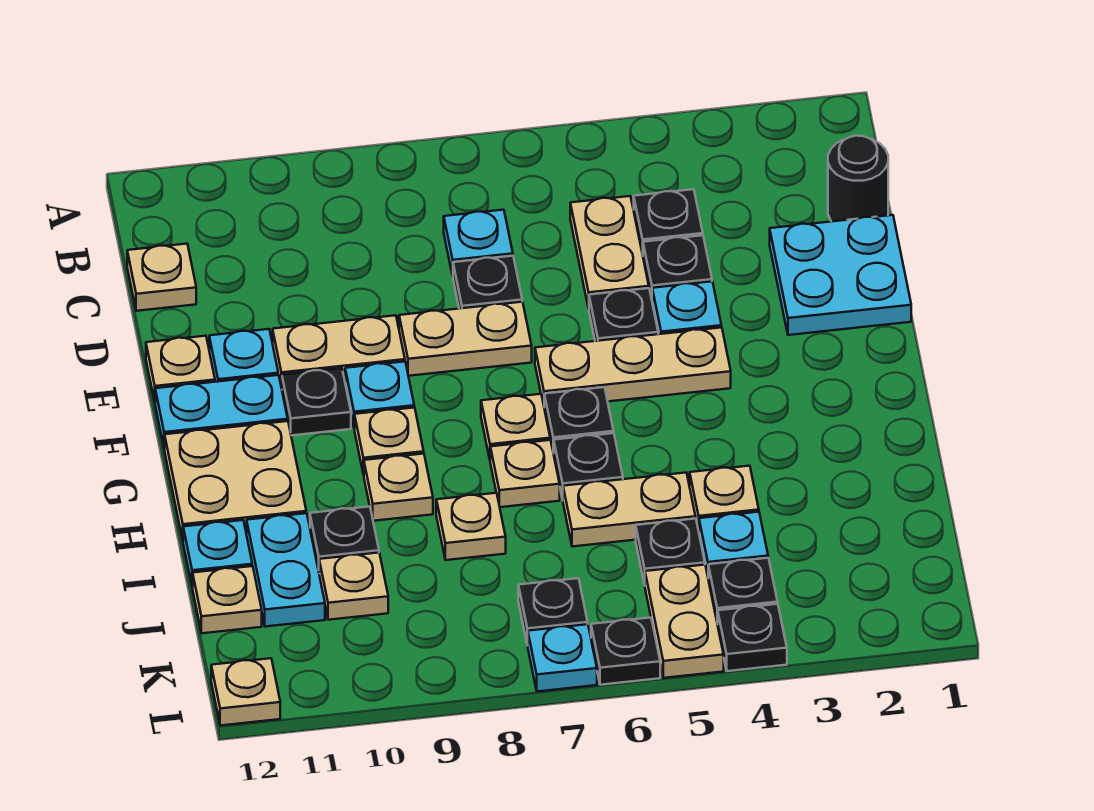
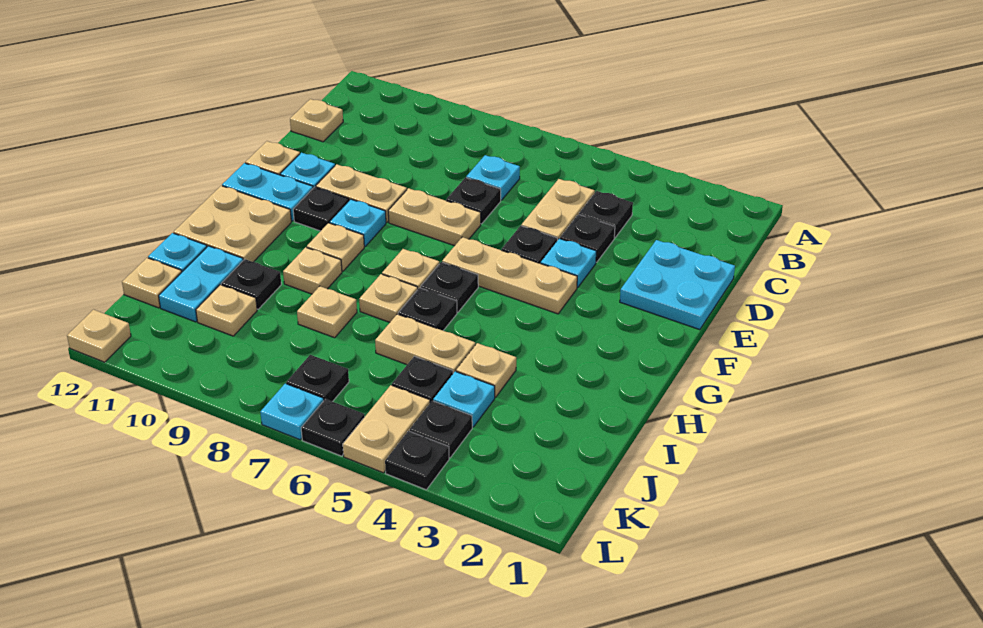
black round brick C1 level 1 -> none

